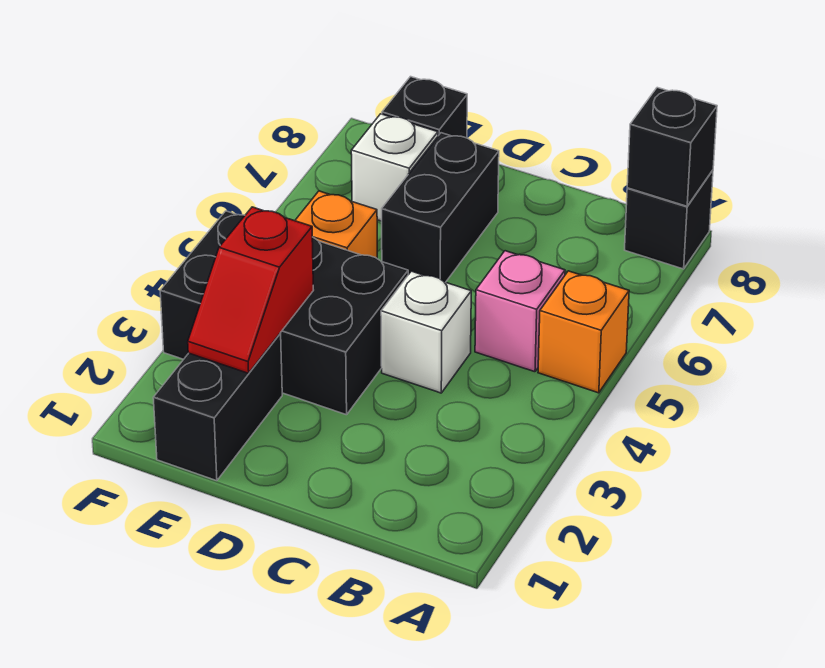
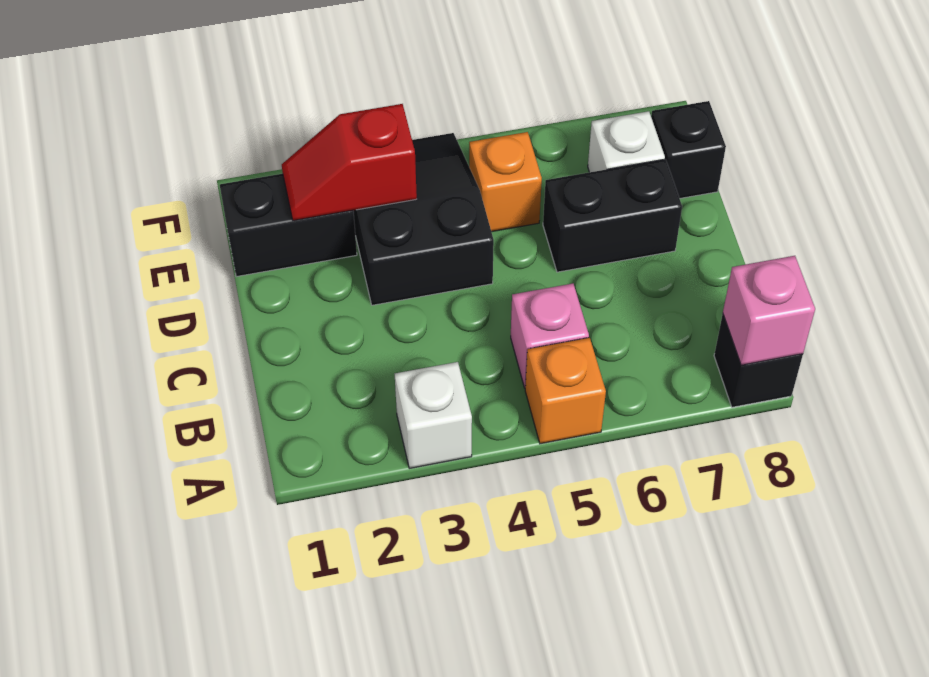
black brick A8 level 2 -> pink brick A8 level 2
white brick C4 level 1 -> white brick A3 level 1
black brick D3:F4 level 1 -> black slope D3:F4 level 1 top D

